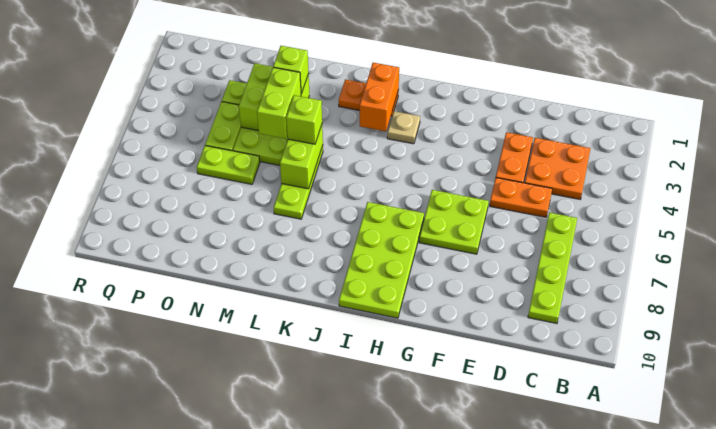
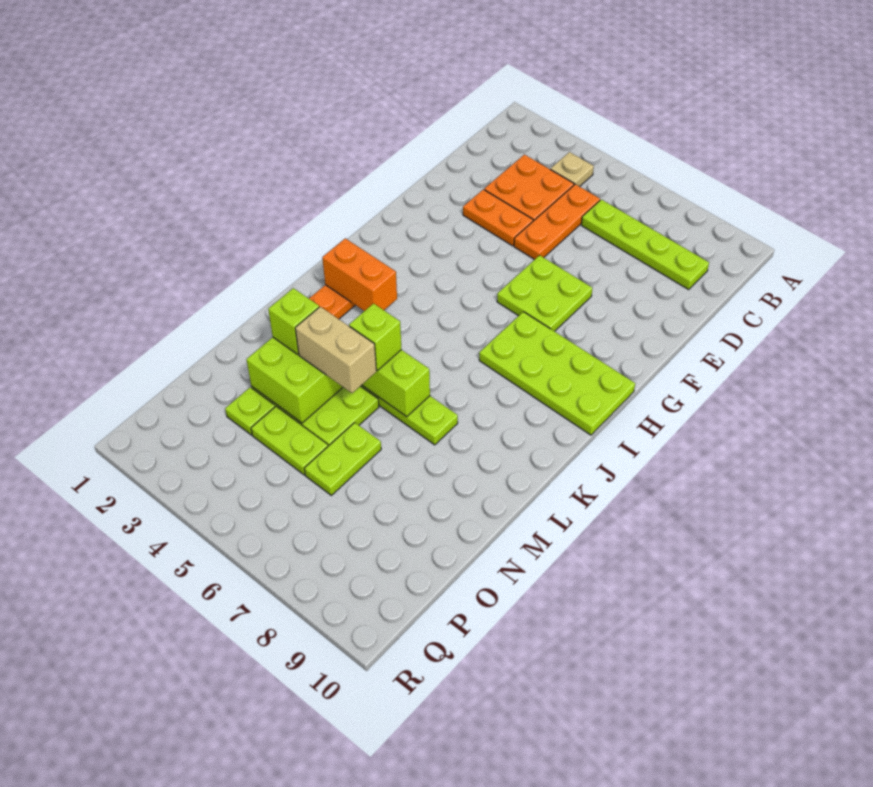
orange plate D5:E5 level 1 -> orange plate C5:E5 level 1
tan plate I3 level 1 -> tan plate B4 level 1
lime brick M4:M5 level 3 -> tan brick M4:M5 level 3

